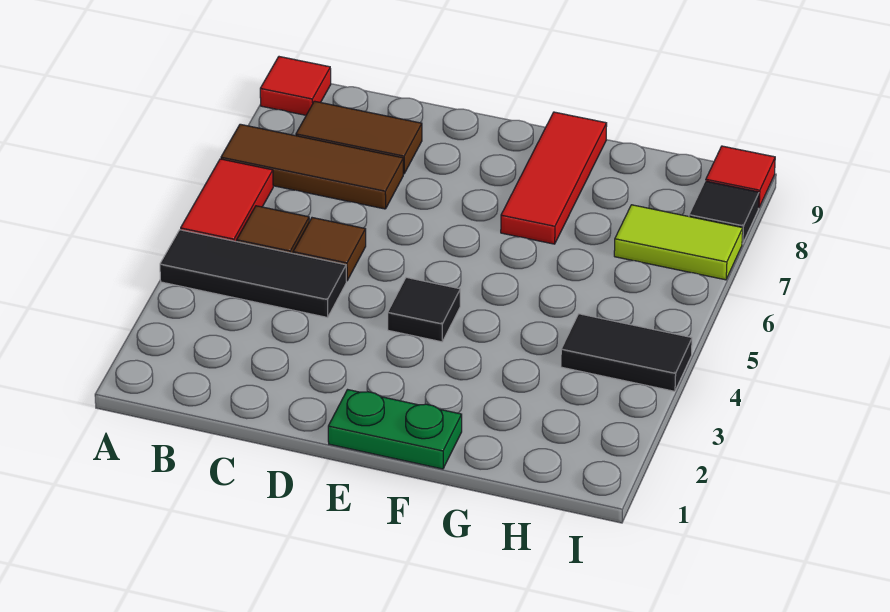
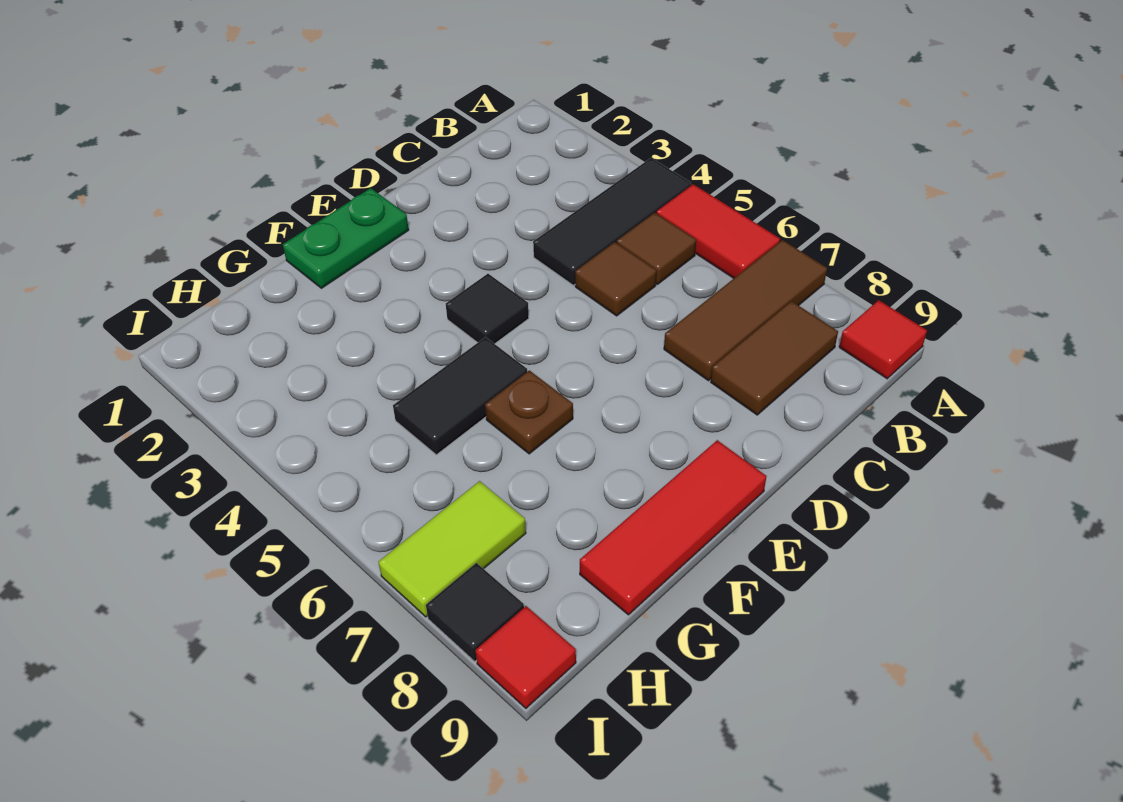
none -> brown plate F6 level 1
red tile F7:F9 level 1 -> red tile E9:G9 level 1
black tile H4:I4 level 1 -> black tile F5:G5 level 1

